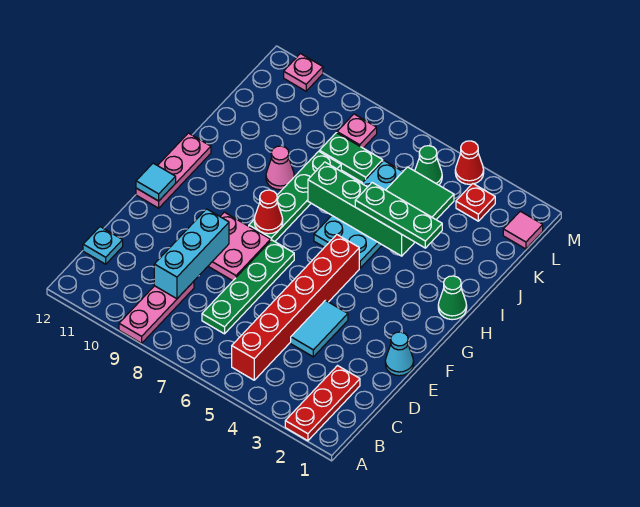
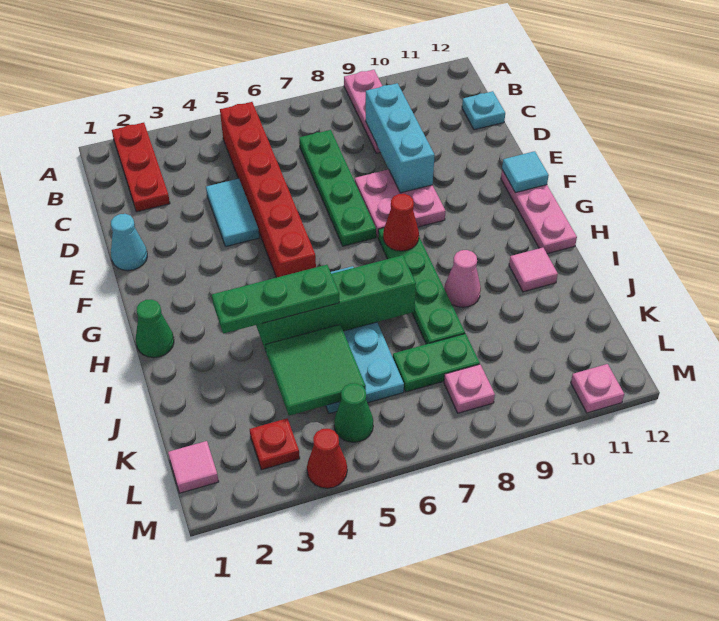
none -> pink tile I11 level 1

